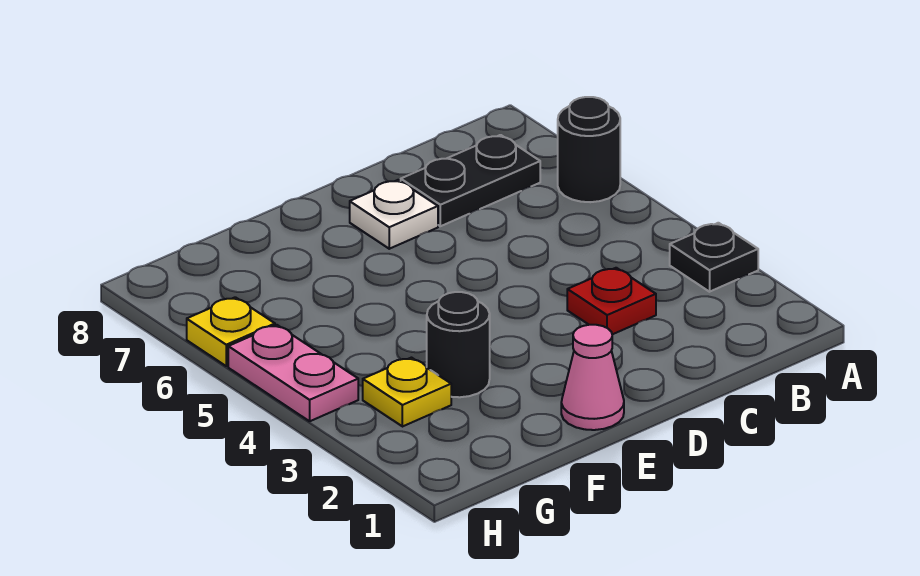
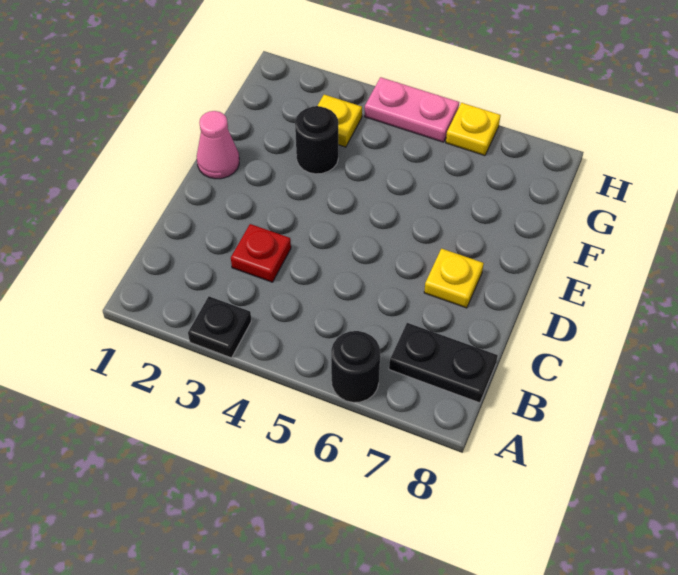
black plate B7:C7 level 1 -> black plate B7:B8 level 1
white plate D7 level 1 -> yellow plate D7 level 1

